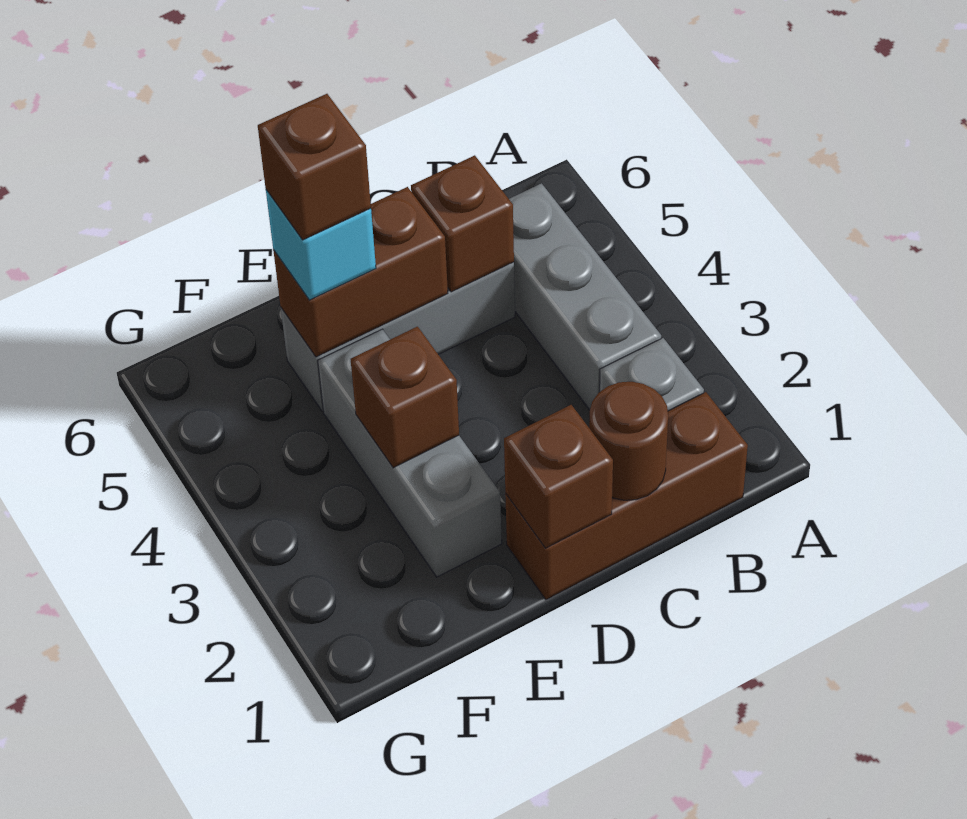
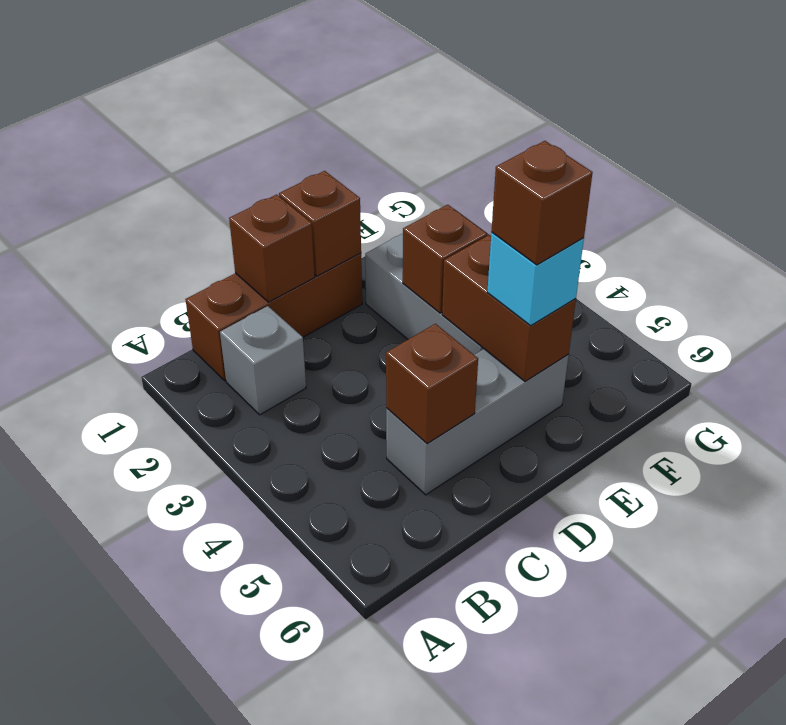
grey brick B3:B5 level 1 -> none
brown round brick C1 level 2 -> brown brick C1 level 2
brown brick D5:E5 level 2 -> brown brick E4:E5 level 2

